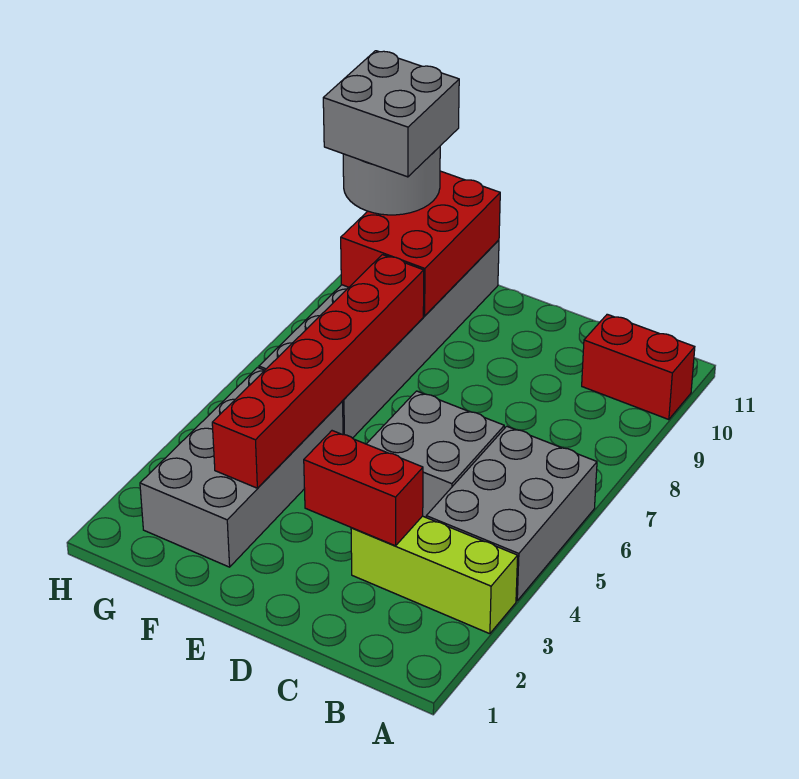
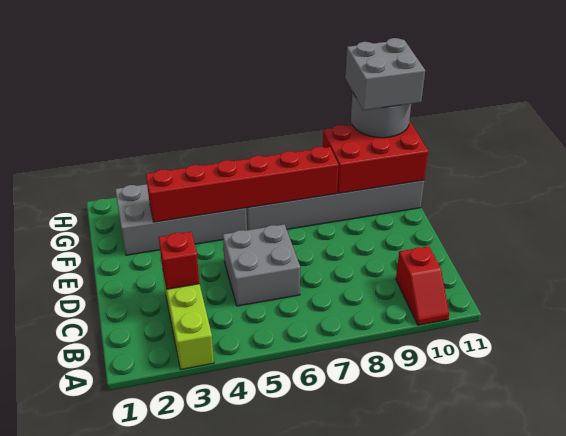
grey brick A4:B6 level 1 -> none
red brick A10:B10 level 1 -> red slope A10:B10 level 1 top B
red brick C3:D3 level 2 -> red brick C3 level 2

